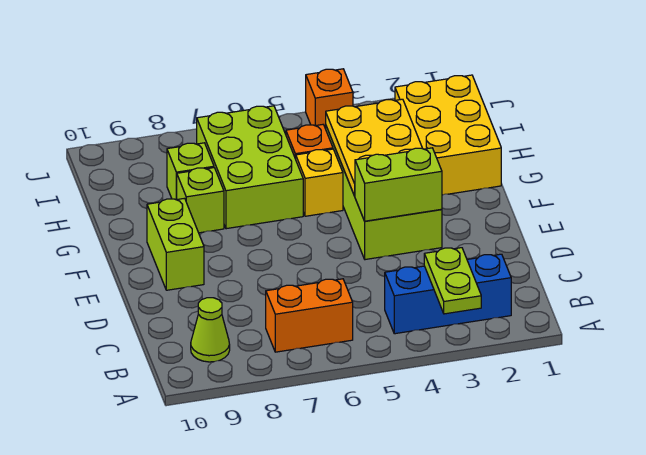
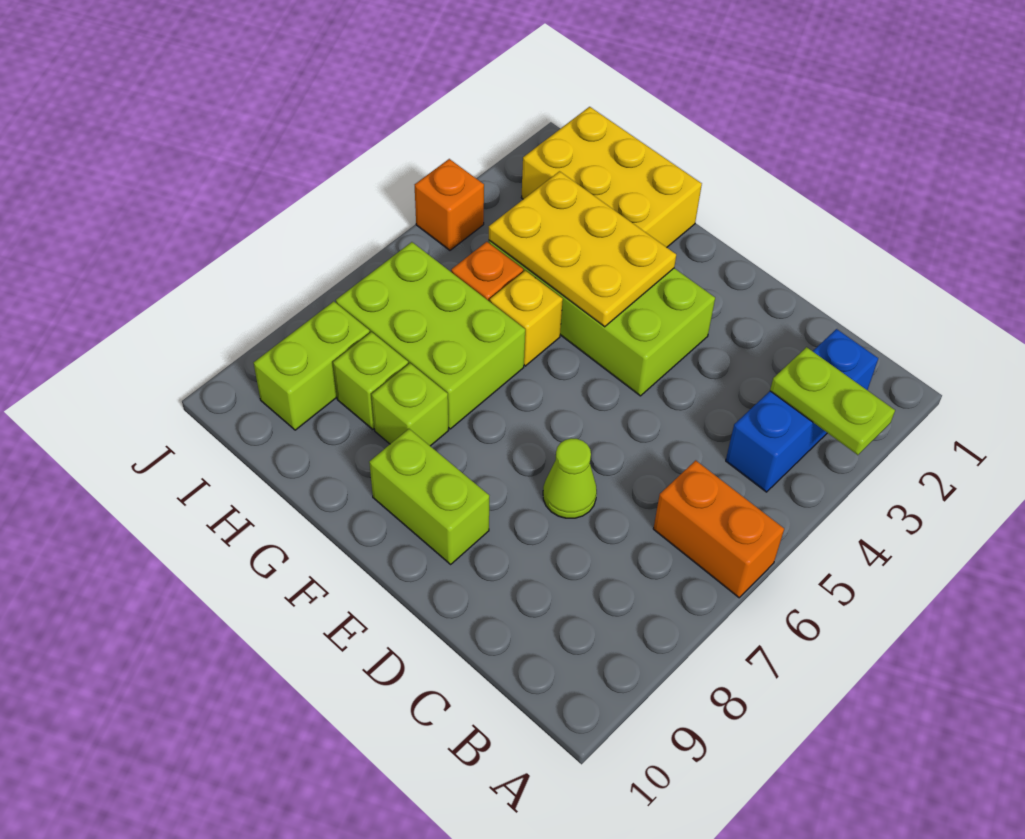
orange brick B6:B7 level 1 -> orange brick A6:B6 level 1
lime cone B9 level 1 -> lime cone D7 level 1
lime brick E3:E4 level 2 -> lime brick I8:I9 level 1

